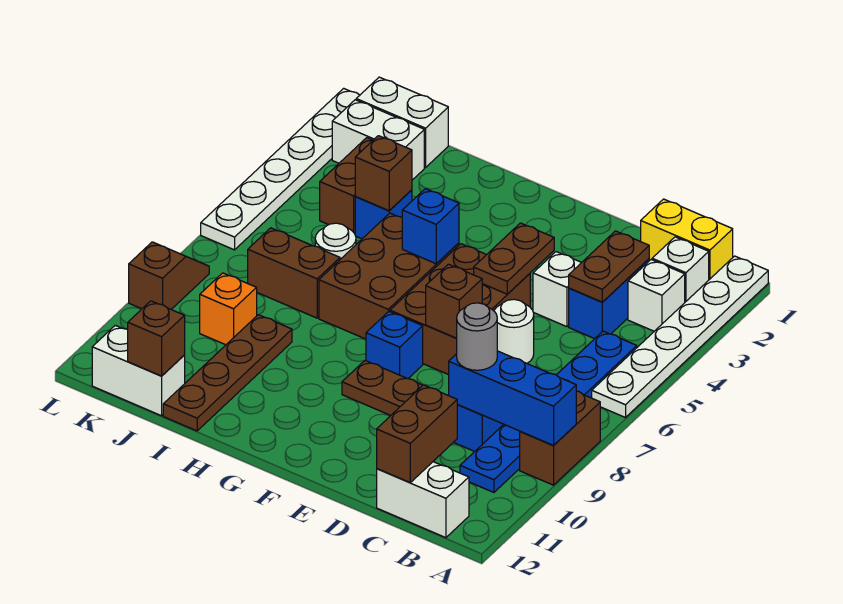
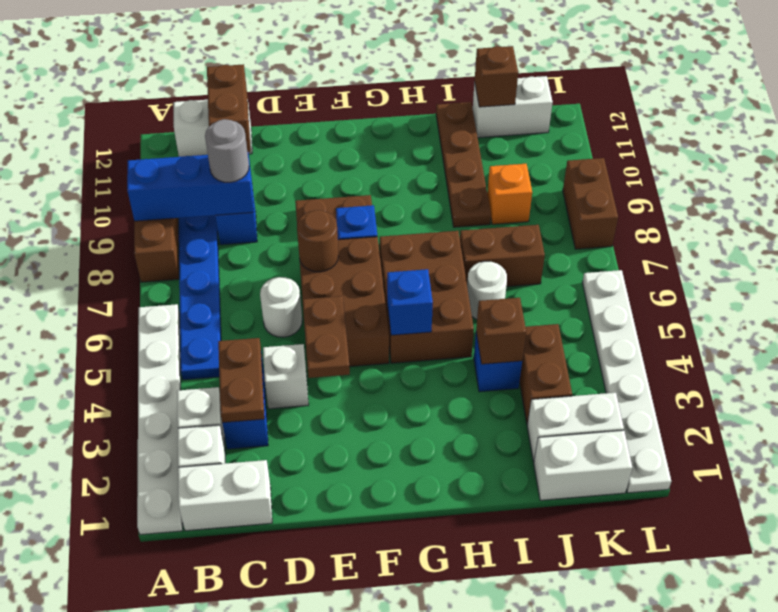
yellow brick B1:C1 level 1 -> white brick B1:C1 level 1
brown brick E7 level 2 -> brown round brick E7 level 2
brown slope L8:L9 level 1 top 9 -> brown brick L8:L9 level 1

